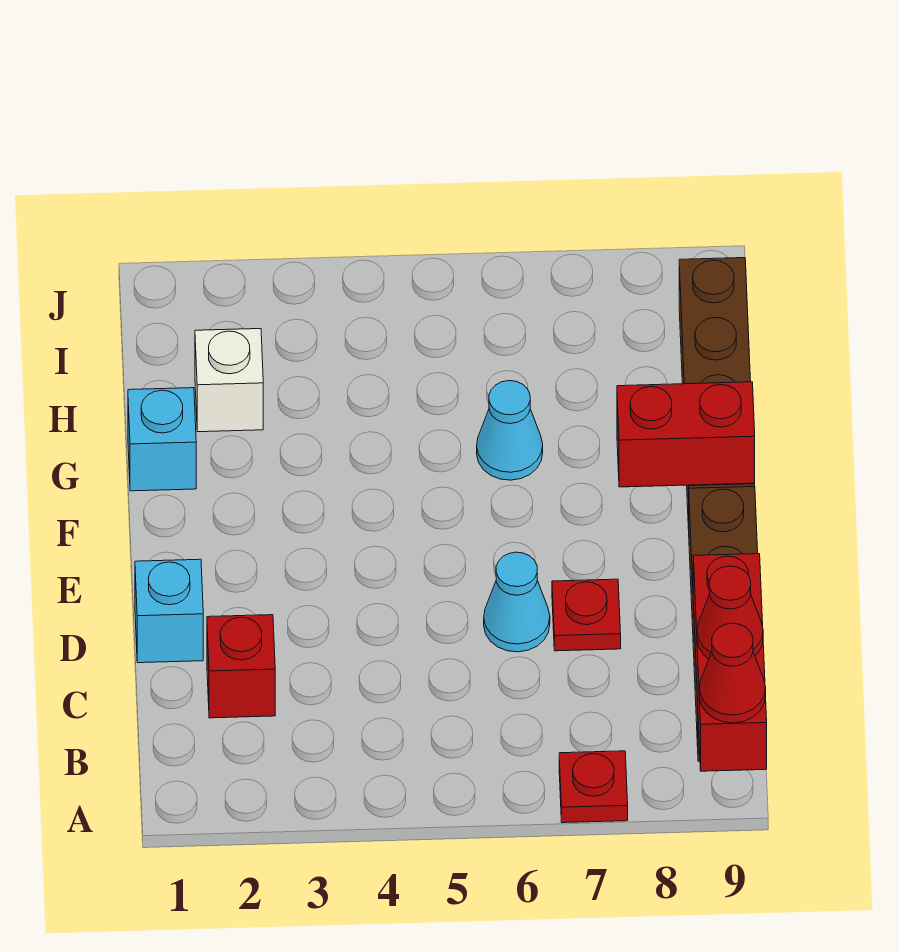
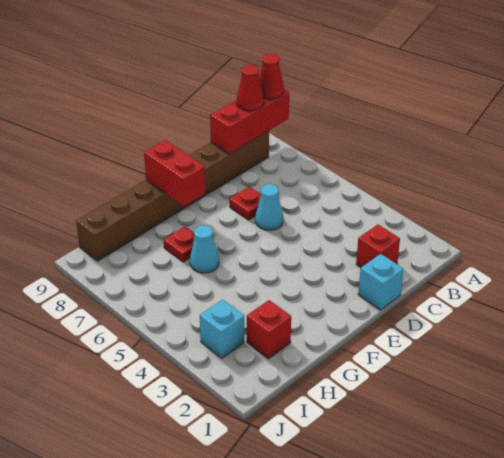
red plate A7 level 1 -> red plate G7 level 1
cyan brick G1 level 1 -> cyan brick I3 level 1
white brick H2 level 1 -> red brick H2 level 1

